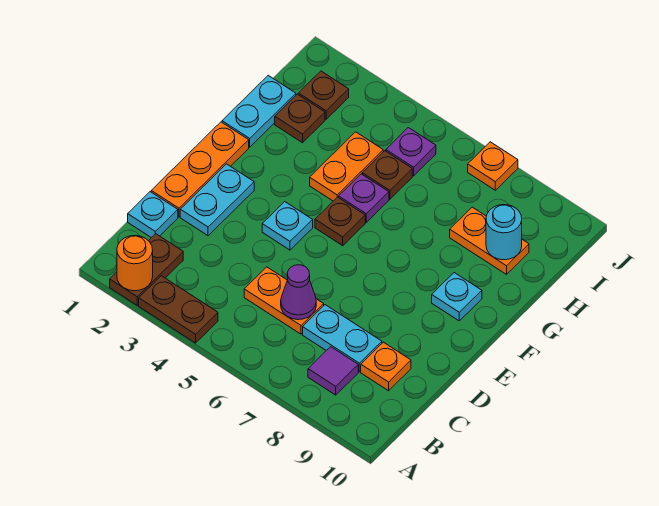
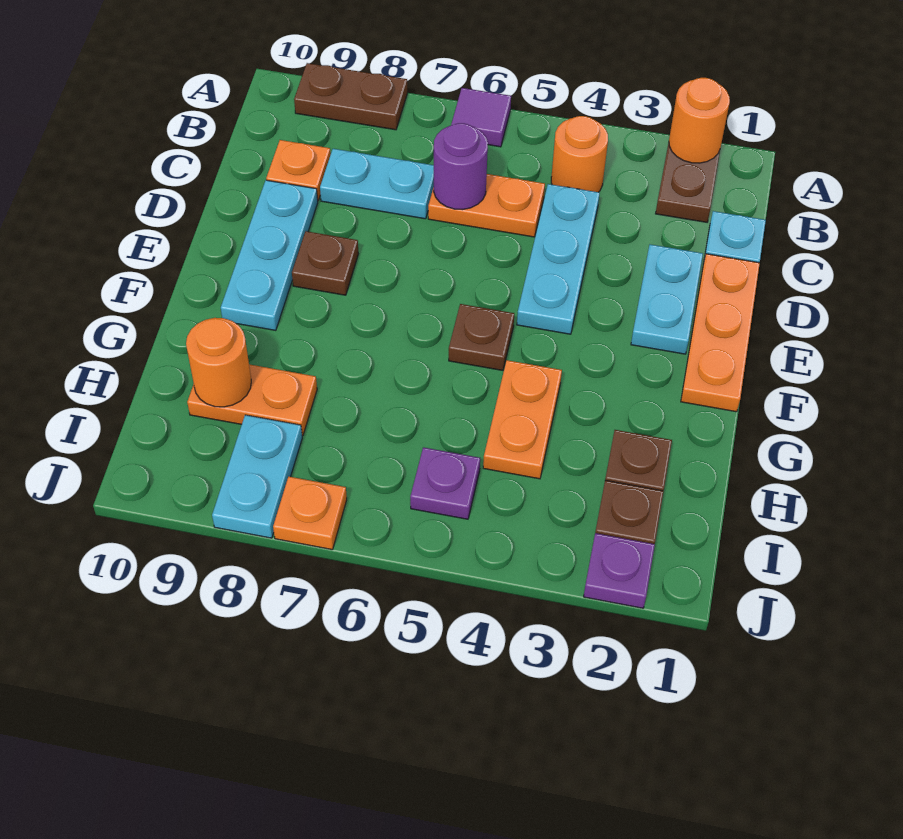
brown plate A3:A4 level 1 -> brown plate A8:A9 level 1
none -> orange round brick B4 level 1
purple tile B8 level 1 -> purple tile A6 level 1
purple cone C6 level 2 -> purple round brick C6 level 2
cyan plate E4 level 1 -> cyan plate C4:E4 level 1
cyan plate F9 level 1 -> cyan plate D9:F9 level 1
cyan plate G1:H1 level 1 -> cyan plate I8:J8 level 1
purple plate G5 level 1 -> purple plate J2 level 1
brown plate H5 level 1 -> brown plate E8 level 1
cyan round brick H9 level 2 -> orange round brick H9 level 2

